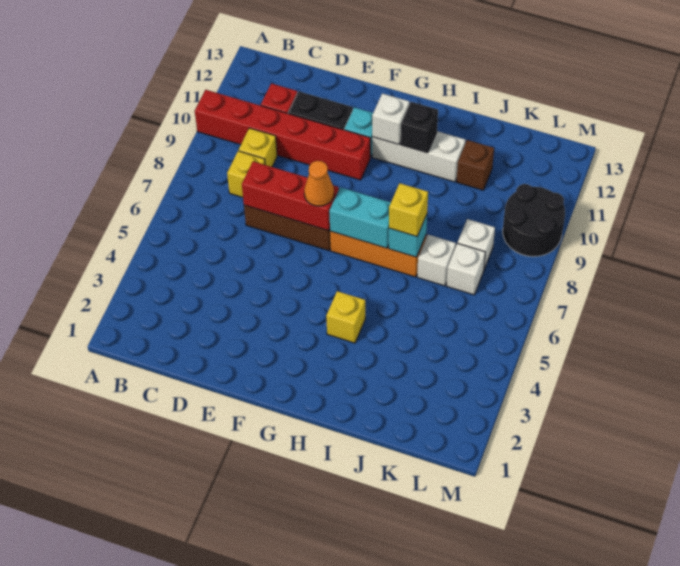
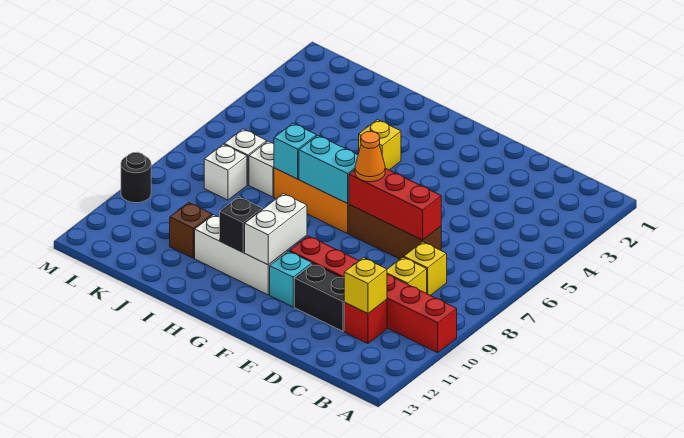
white brick G11 level 2 -> white brick G10:G11 level 2
yellow brick I7 level 3 -> yellow brick C11 level 2
black round brick L9:M10 level 1 -> black round brick M10 level 1

